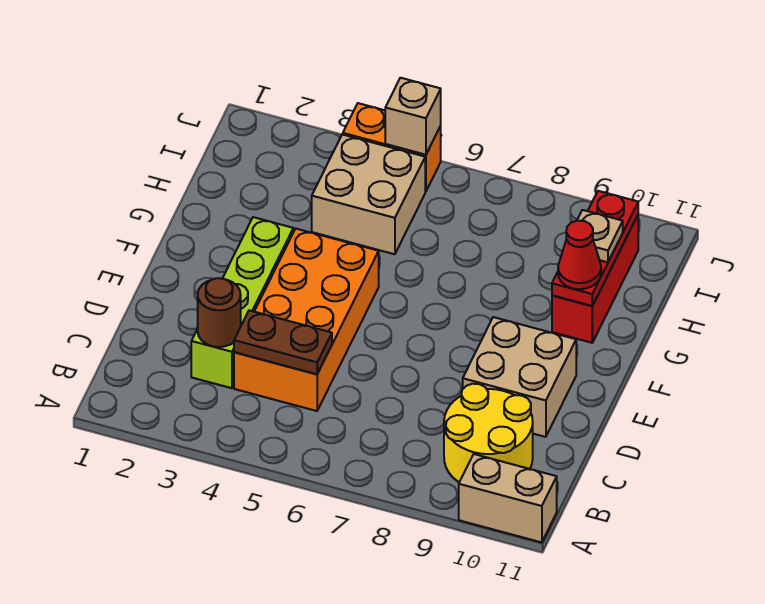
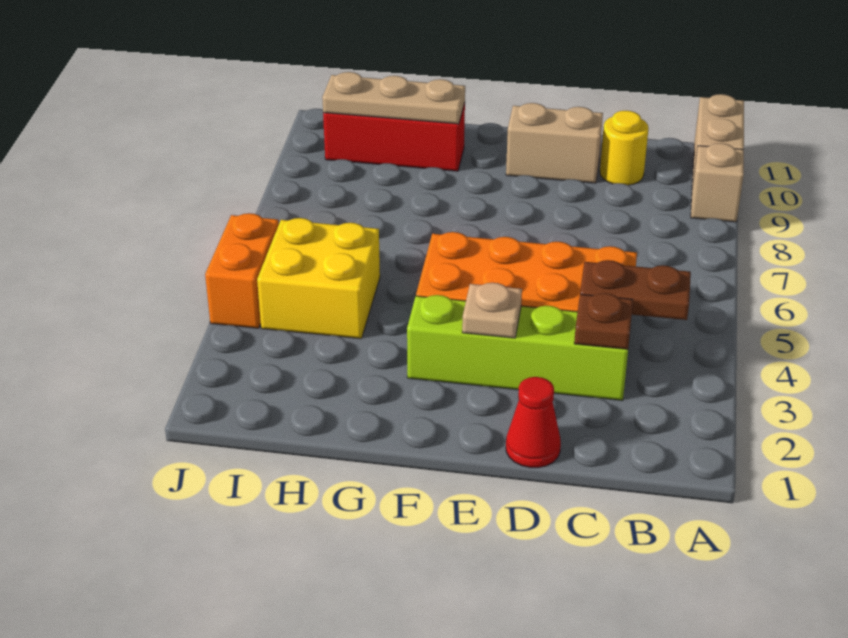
yellow round brick B9:C10 level 1 -> yellow round brick C10 level 1
brown round brick C3 level 2 -> brown plate C3 level 2
brown plate C4:C5 level 2 -> brown plate B4:C4 level 2
tan brick D9:E10 level 1 -> tan brick D10:E10 level 1
red plate G10:I10 level 2 -> tan plate G10:I10 level 2
red cone G10 level 3 -> red cone D1 level 1
tan brick H4:I5 level 1 -> yellow brick H4:I5 level 1
tan plate H10 level 3 -> tan plate E3 level 2
tan brick J5 level 2 -> tan brick A9 level 1

